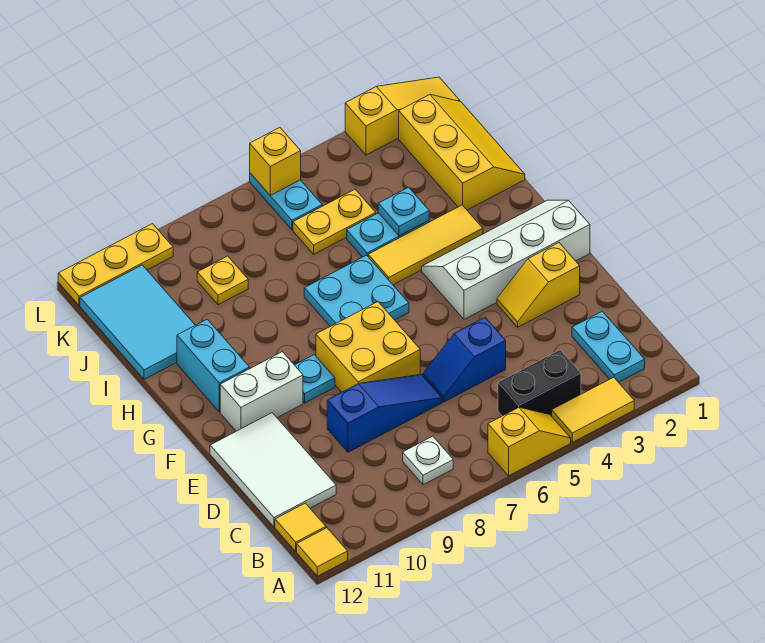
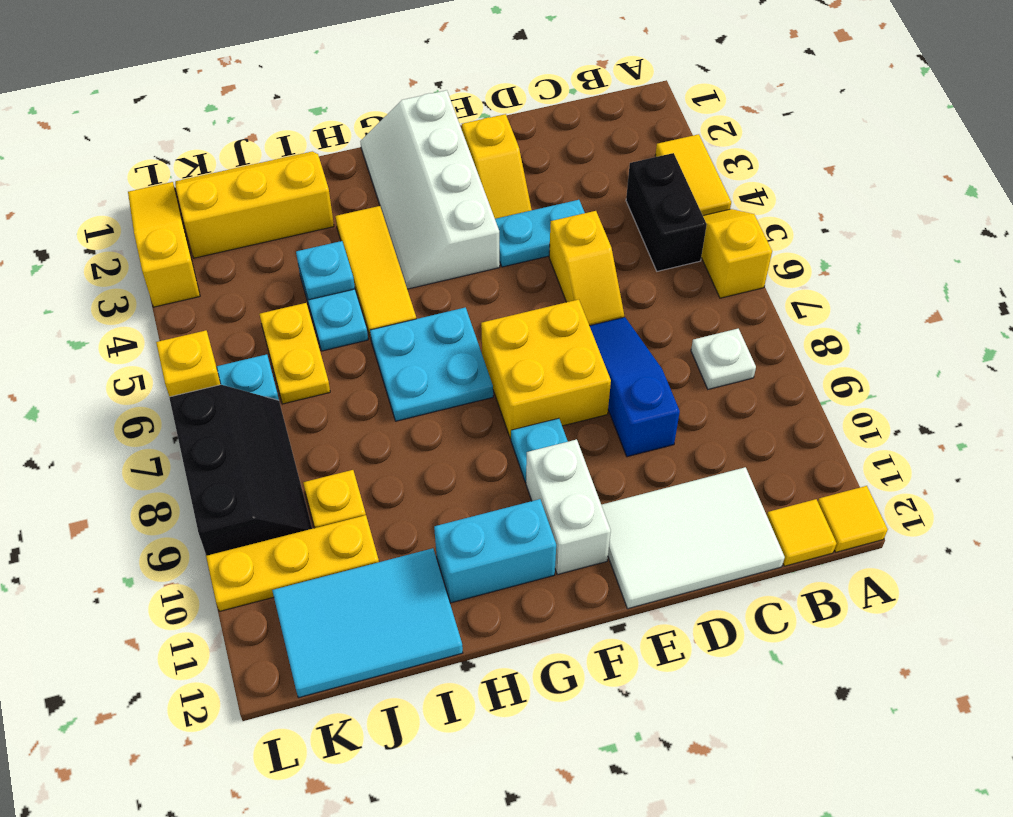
cyan plate B2:C2 level 1 -> cyan plate D4:E4 level 1
blue slope D5:D6 level 1 top 5 -> yellow slope D5:D6 level 1 top 5
none -> black slope K7:L9 level 1 top L
yellow plate L10:L12 level 1 -> yellow plate J10:L10 level 1

